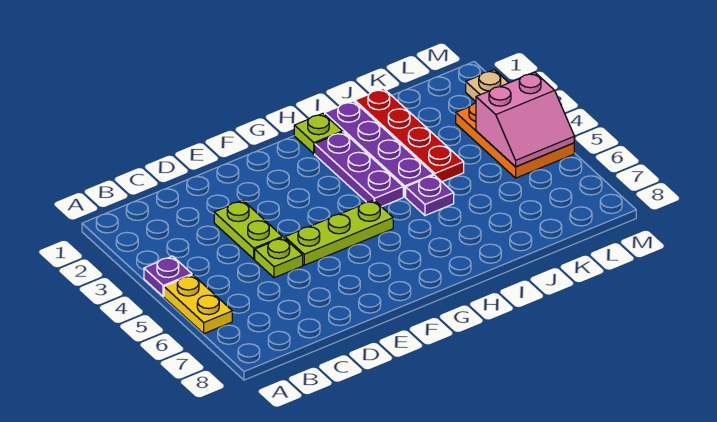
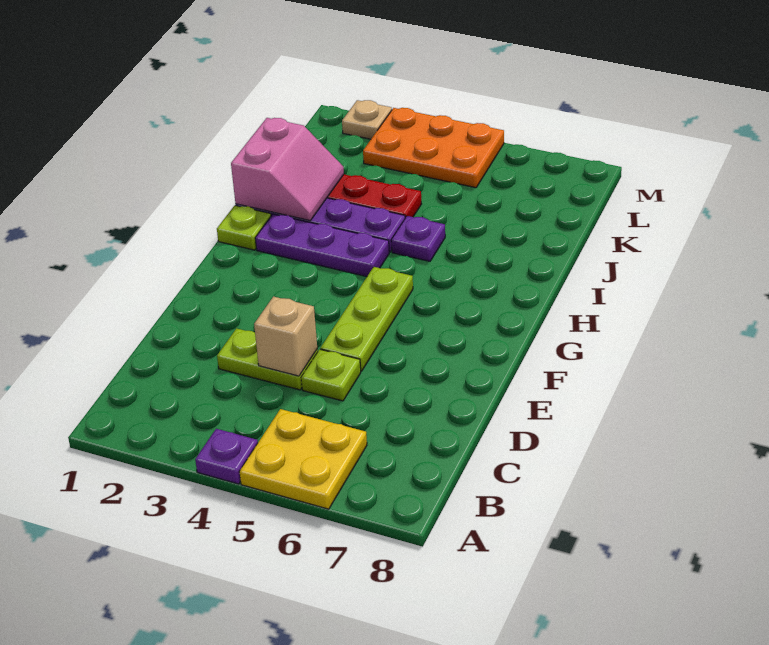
yellow plate A5:A6 level 1 -> yellow plate A5:B6 level 1
none -> tan brick D4 level 2
pink slope L4:M5 level 2 top 4 -> pink slope I1:J2 level 2 top 1

